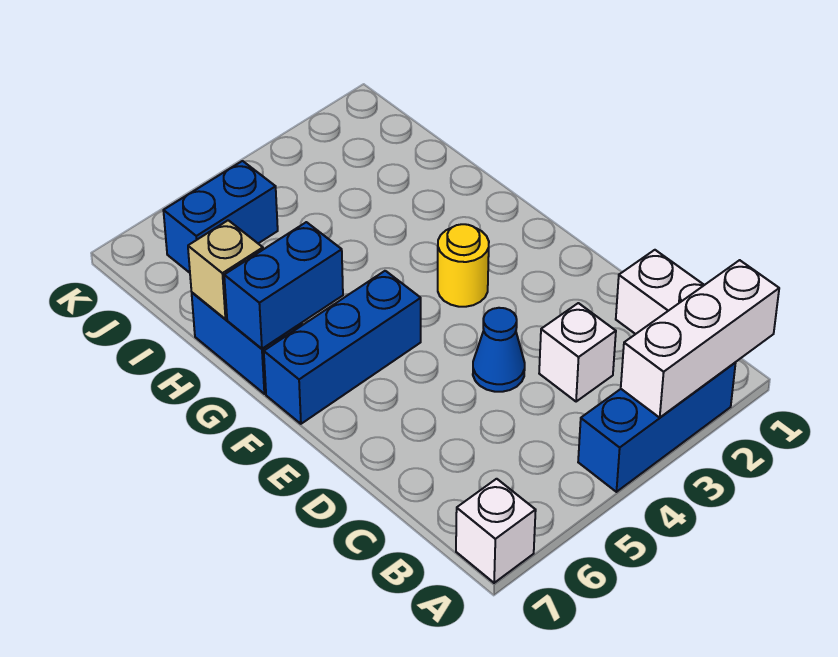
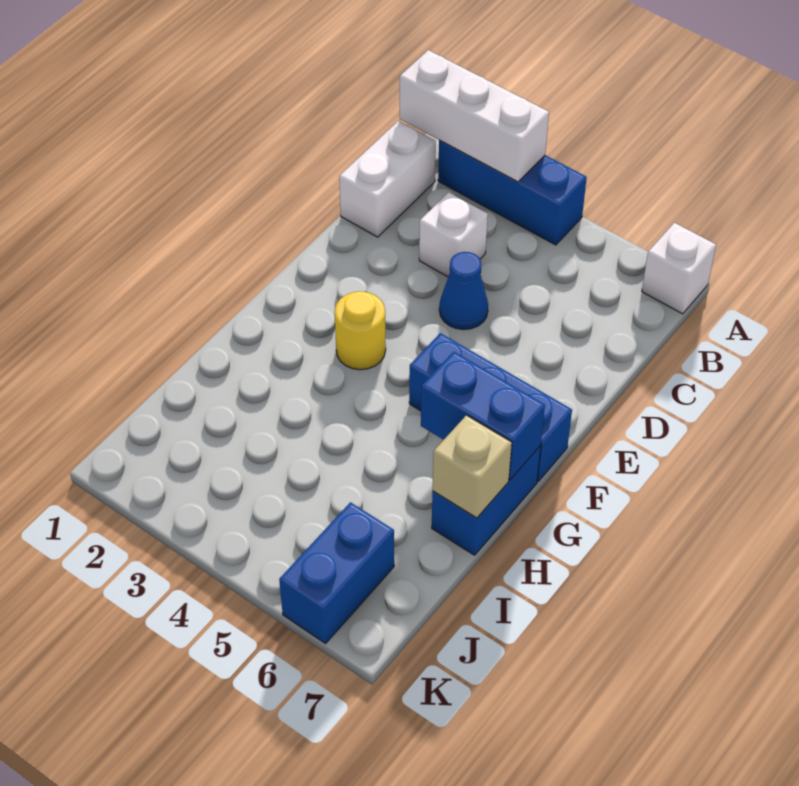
blue brick J5:J6 level 1 -> blue brick J6:K6 level 1

